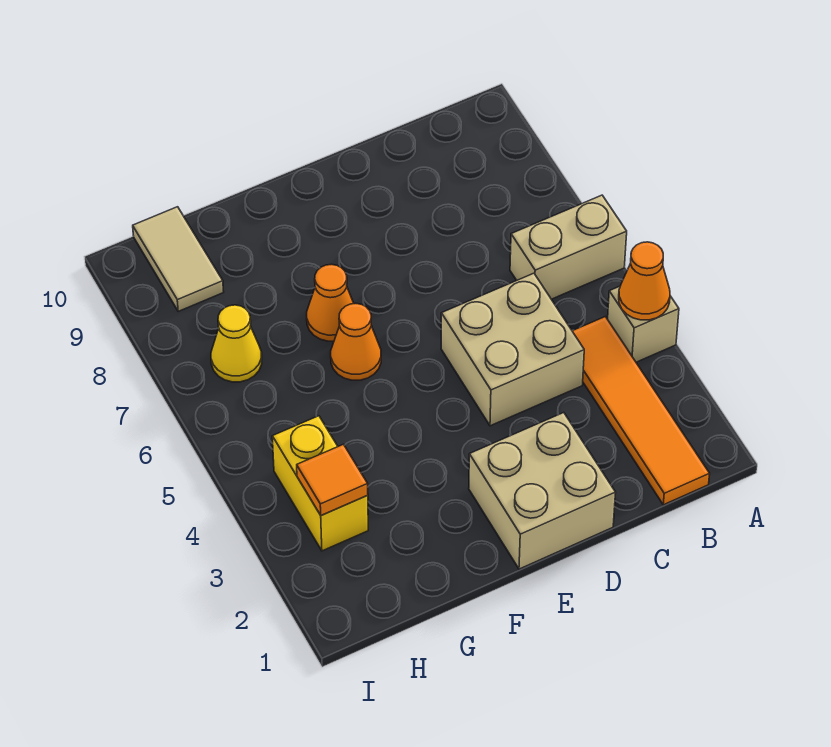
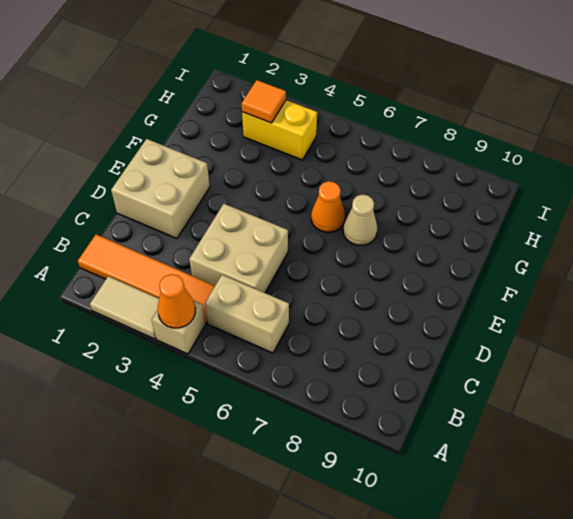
tan brick A6:B6 level 1 -> tan brick B5:B6 level 1
orange cone F7 level 1 -> tan cone F7 level 1
yellow cone H7 level 1 -> none
tan tile H9:H10 level 1 -> tan tile A2:A3 level 1

